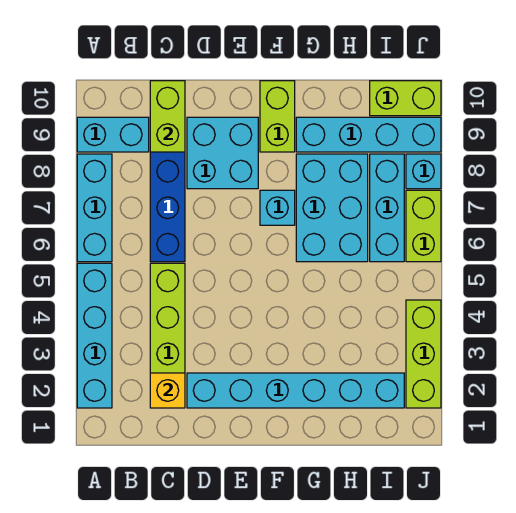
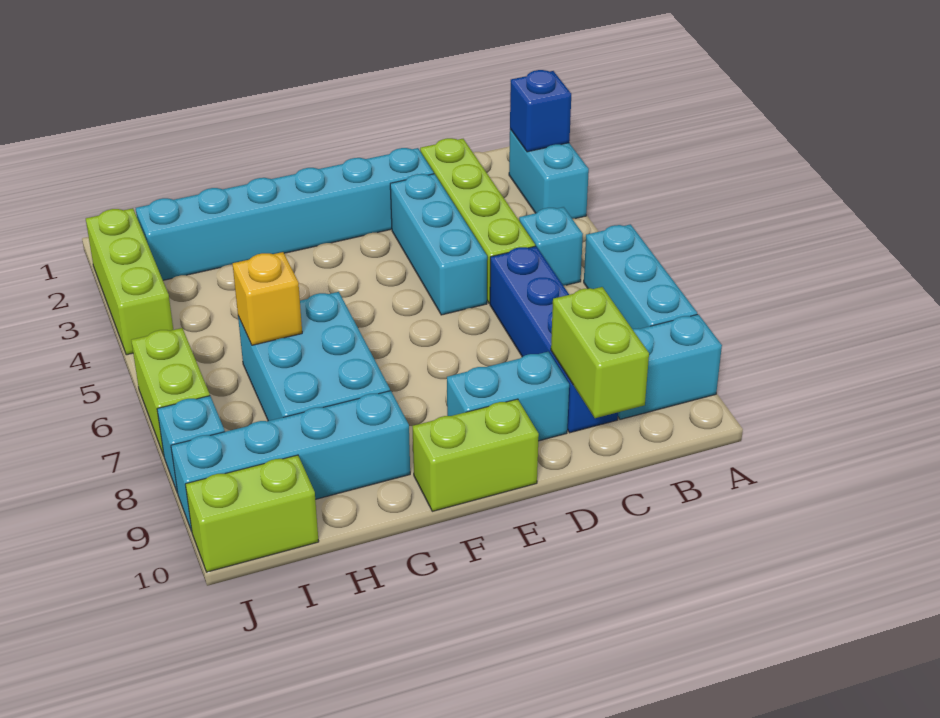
cyan brick A2:A5 level 1 -> cyan brick A2:A3 level 1
none -> blue brick A2 level 2
yellow brick C2 level 2 -> yellow brick H6 level 2
cyan brick D8:E9 level 1 -> cyan brick D9:E9 level 1
cyan brick F7 level 1 -> cyan brick B5 level 1
lime brick F9:F10 level 1 -> lime brick E10:F10 level 1
cyan brick I6:I8 level 1 -> cyan brick D3:D5 level 1

